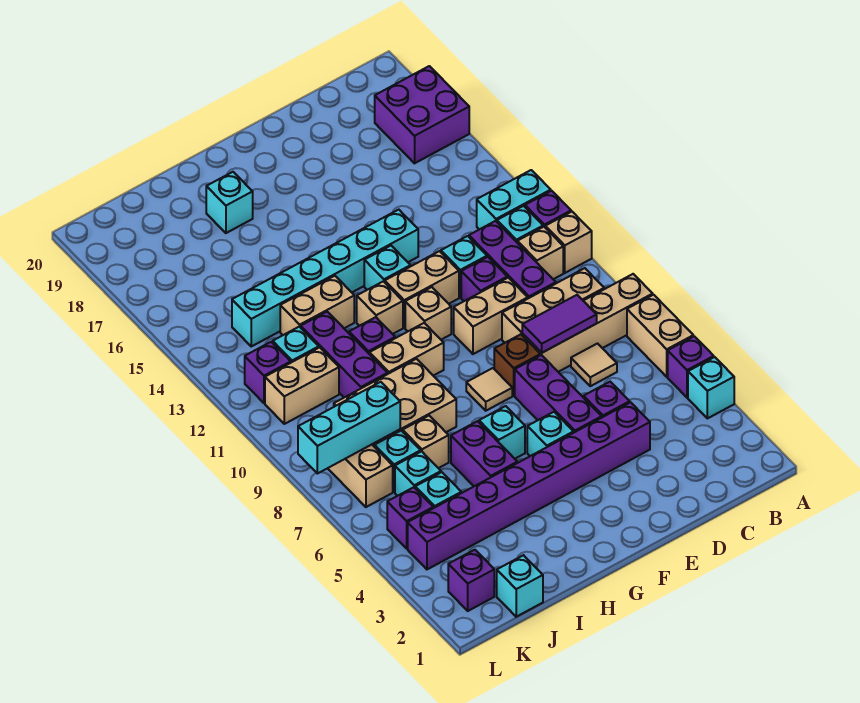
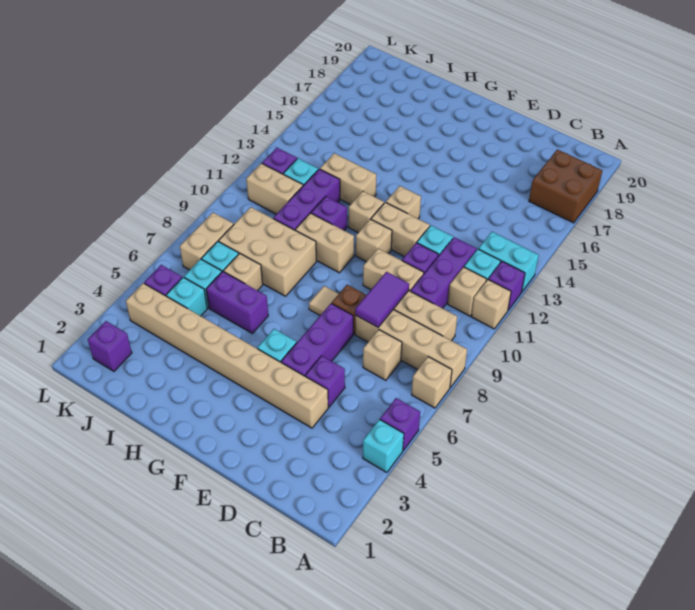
tan brick A6:A7 level 1 -> tan brick A7 level 1
purple brick A17:B18 level 1 -> brown brick A17:B18 level 1
tan tile C7 level 1 -> tan brick C7 level 1
purple tile C8:D8 level 2 -> purple tile D8:D9 level 2
purple brick D4:K4 level 1 -> tan brick D4:K4 level 1
cyan brick E14:J14 level 1 -> none
cyan brick F13 level 1 -> tan brick F13 level 1
cyan brick G6 level 1 -> none
purple brick H5:H6 level 1 -> purple brick H6:I6 level 1
cyan brick H18 level 1 -> none
cyan brick J1 level 1 -> none
cyan brick J8:L8 level 2 -> none

